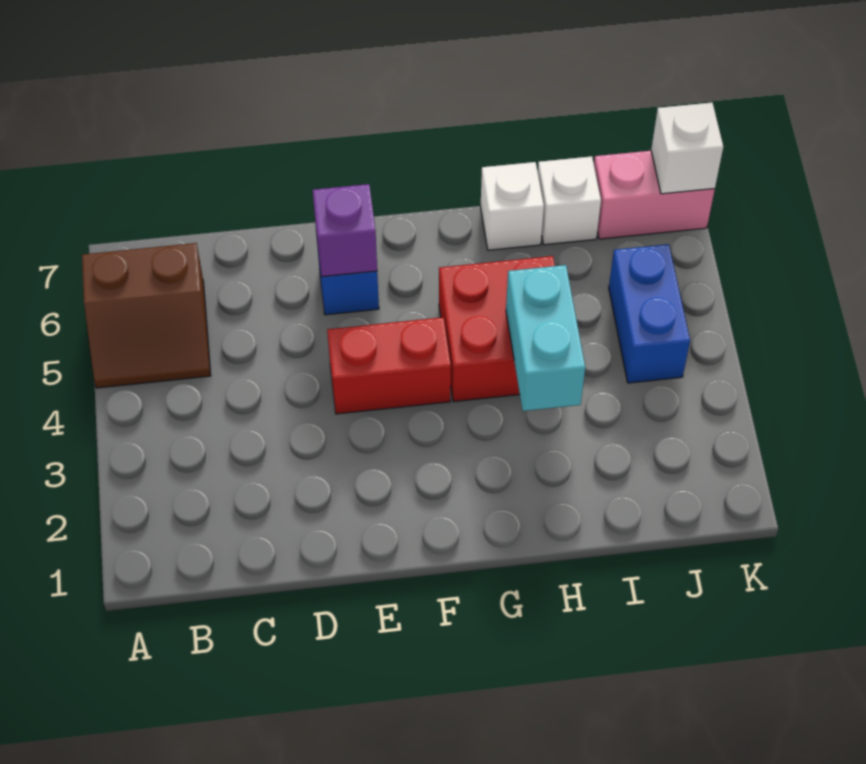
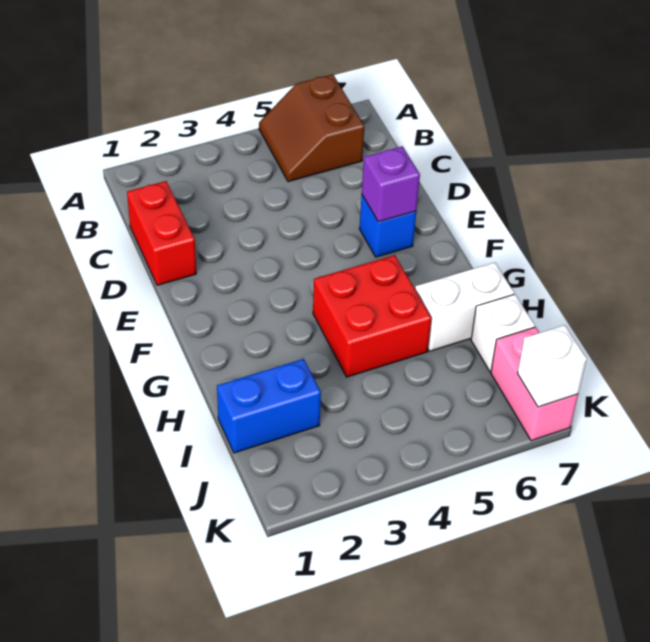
red brick E4:F4 level 1 -> red brick C1:D1 level 1
cyan brick H3:H4 level 2 -> none
white brick H7 level 1 -> white brick H6:H7 level 1
blue brick J4:J5 level 1 -> blue brick I1:I2 level 1

